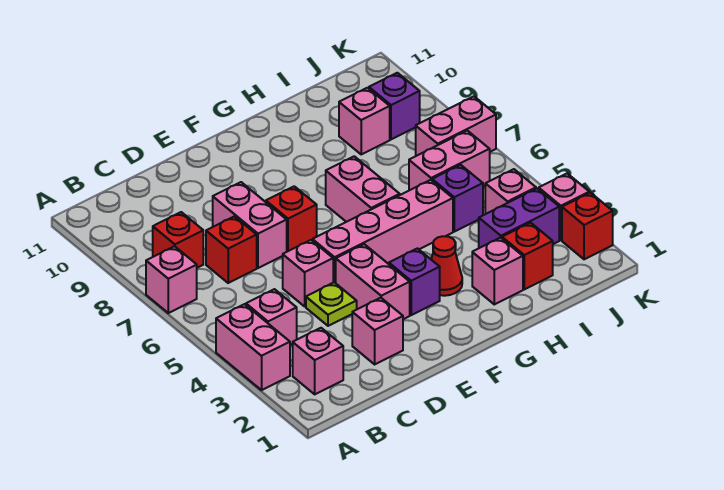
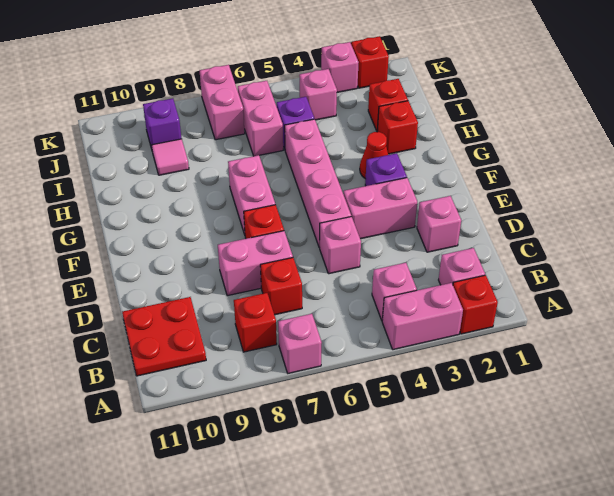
none -> red brick A2 level 1
none -> red plate B10:C11 level 1
lime plate D4 level 1 -> none
pink brick G6:G7 level 1 -> pink brick F7:G7 level 1
pink brick H2 level 1 -> red brick H2 level 1
purple brick I3:J3 level 1 -> none
pink brick I9 level 1 -> pink tile I9 level 1

